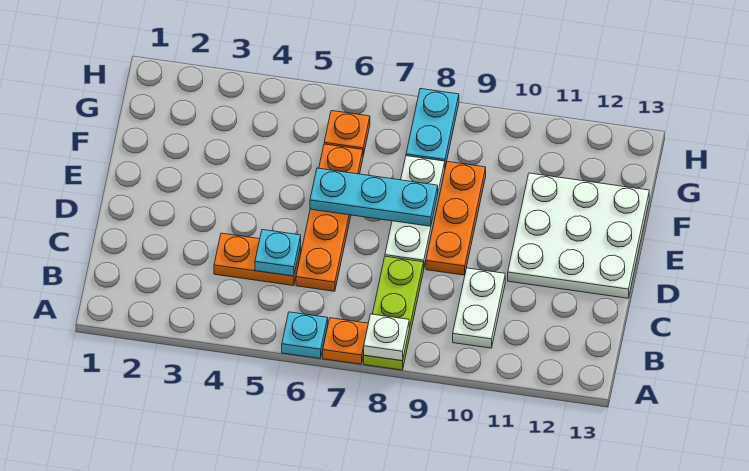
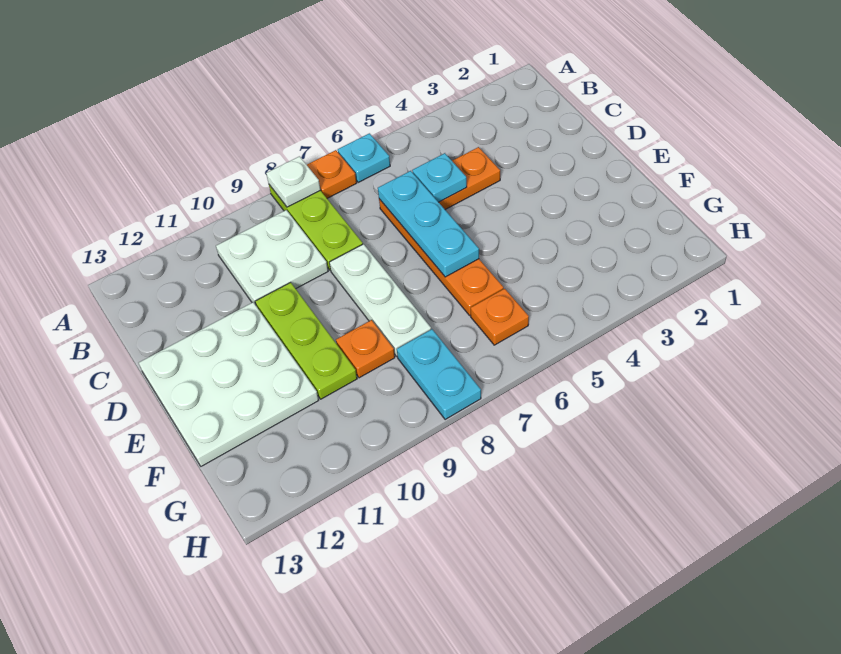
white plate B10:C10 level 1 -> white plate B9:C10 level 1
orange plate D9:F9 level 1 -> orange plate F9 level 1
none -> lime plate D10:F10 level 1
cyan plate E6:E8 level 2 -> cyan plate C6:E6 level 2

